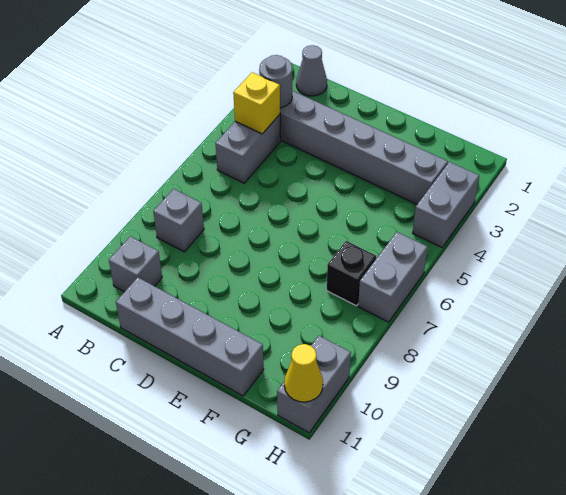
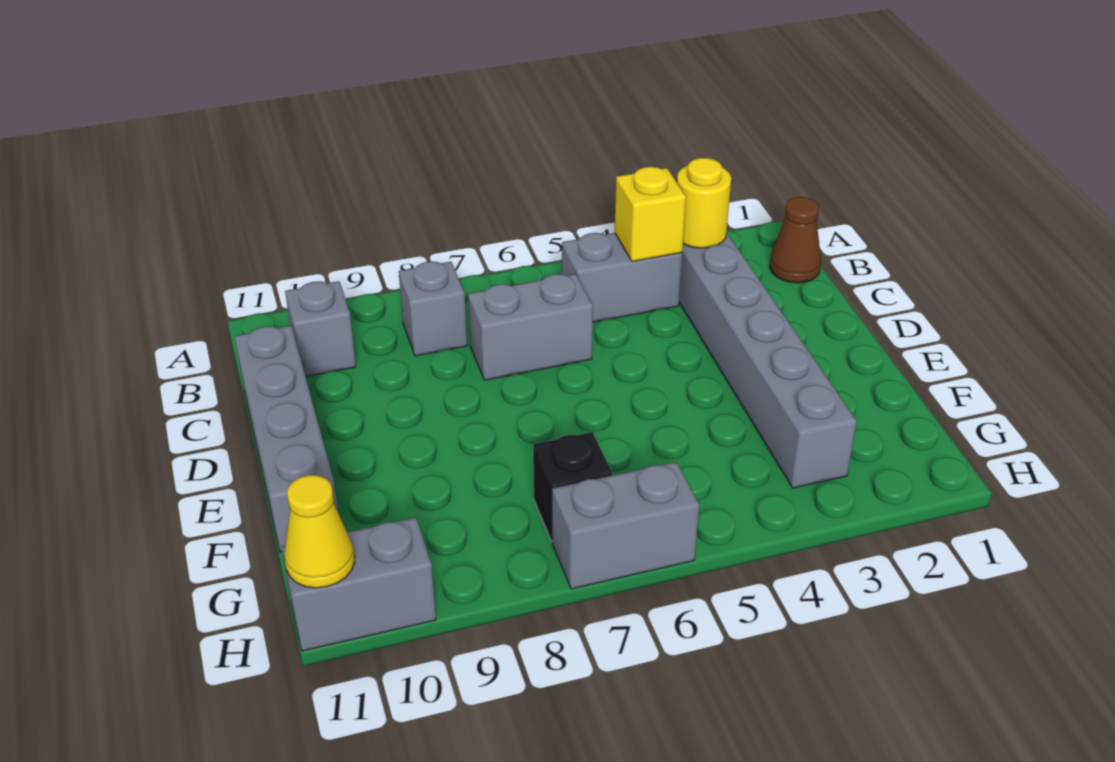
grey cone B1 level 1 -> brown cone B1 level 1
grey round brick B3 level 2 -> yellow round brick B3 level 2
grey brick H3:H4 level 1 -> grey brick C6:C7 level 1

